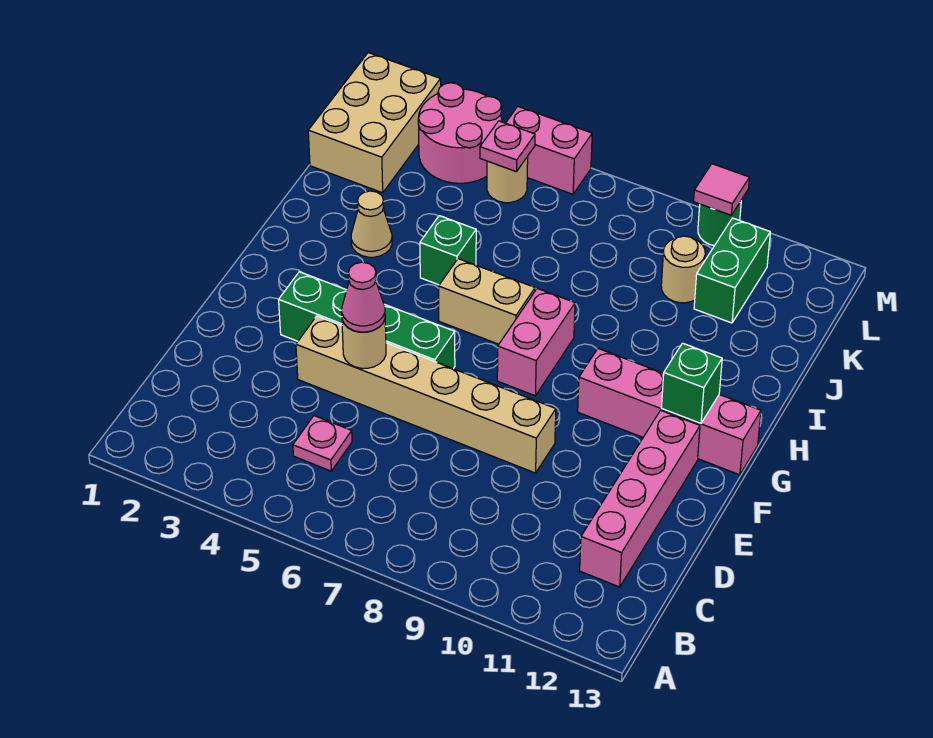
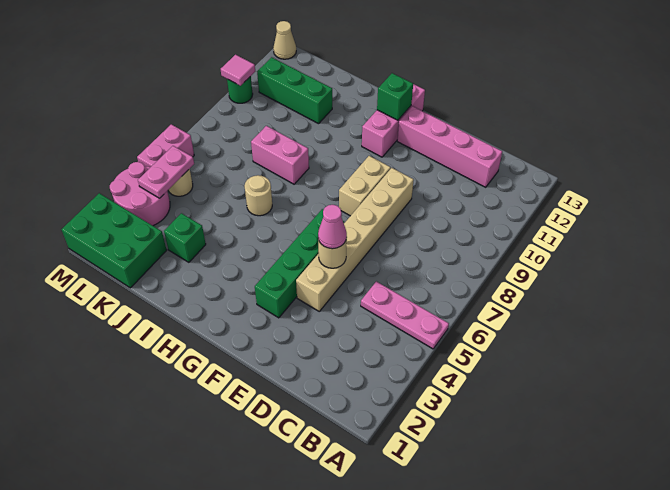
pink plate C5 level 1 -> pink plate A5:C5 level 1
pink brick G8:H8 level 1 -> pink brick I8:J8 level 1
pink brick G10:G13 level 1 -> pink brick G11:G13 level 1
tan brick H6:H7 level 1 -> tan brick F8:F9 level 1
tan cone I3 level 1 -> tan cone M13 level 1
green brick I5 level 1 -> green brick J3 level 1
tan brick K1:M2 level 1 -> green brick K1:M2 level 1
tan round brick K10 level 1 -> tan round brick I6 level 1
green brick K11:L11 level 1 -> green brick J11:L11 level 1
pink plate L5 level 2 -> pink plate L4:L5 level 2

